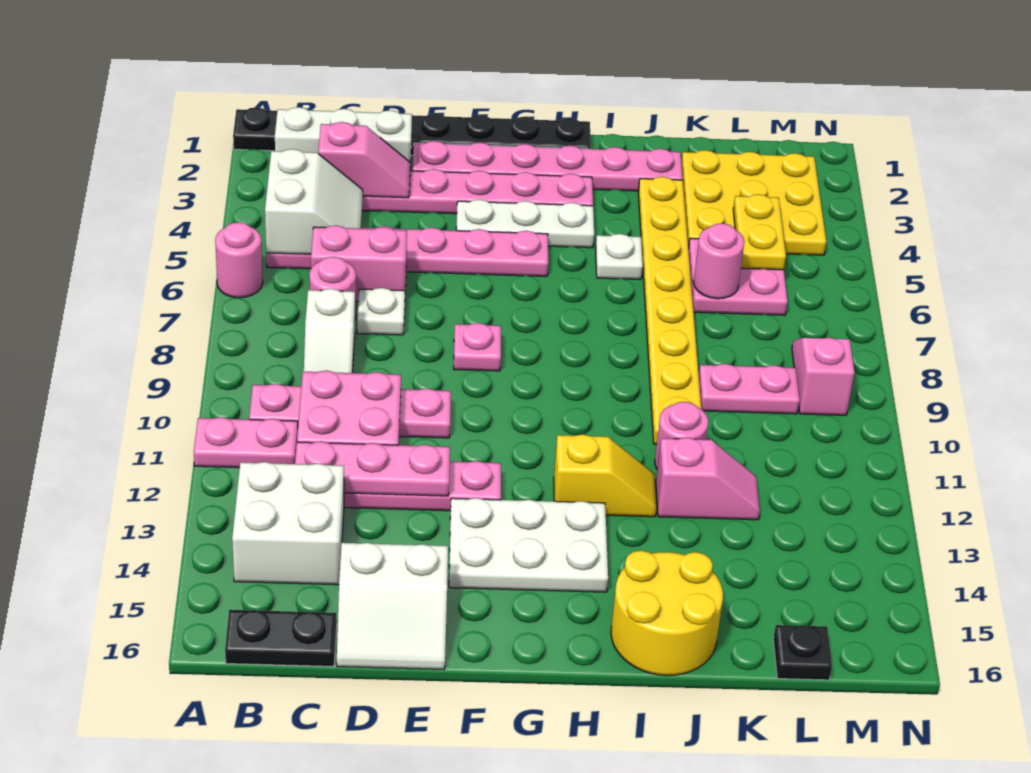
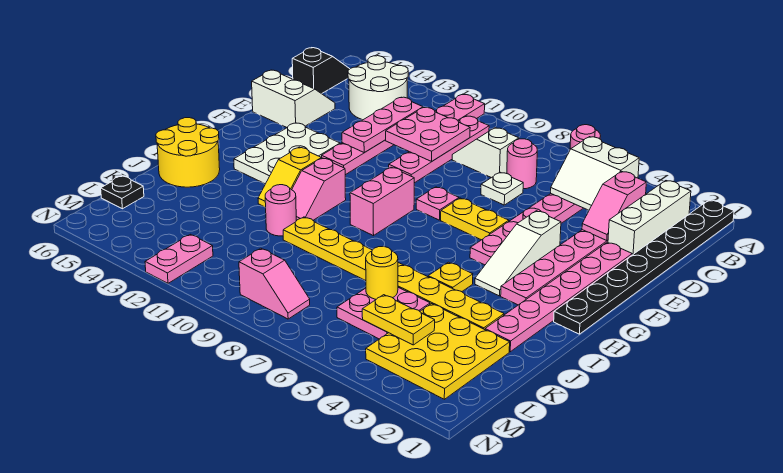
white brick B13:C14 level 1 -> white round brick B13:C14 level 1
black plate B16:C16 level 1 -> black slope B16:C16 level 1 top C
pink brick C6:D6 level 1 -> pink brick G9:H9 level 1
white slope D15:E16 level 1 top 15 -> white slope D15:E16 level 1 top E
white plate F4:H4 level 1 -> white slope F4:H4 level 1 top F
none -> yellow plate F6:F7 level 1
white plate I5 level 1 -> yellow plate I5 level 1
pink slope J12:K12 level 1 top J -> pink slope H11:I11 level 1 top H
pink round brick K6 level 2 -> yellow round brick K6 level 2
pink plate K9:L9 level 1 -> pink plate M12:N12 level 1

